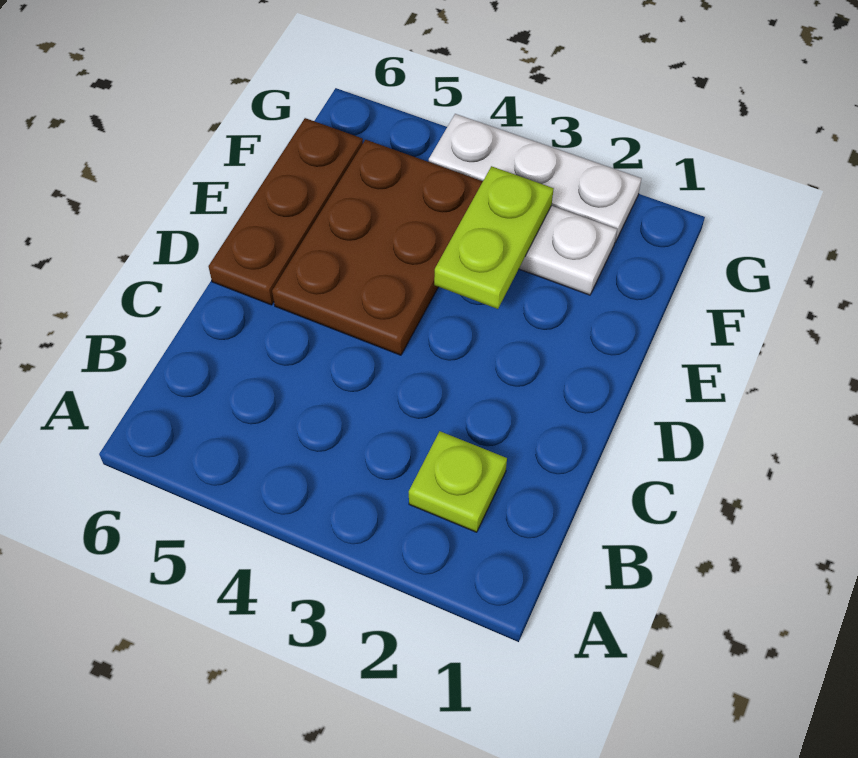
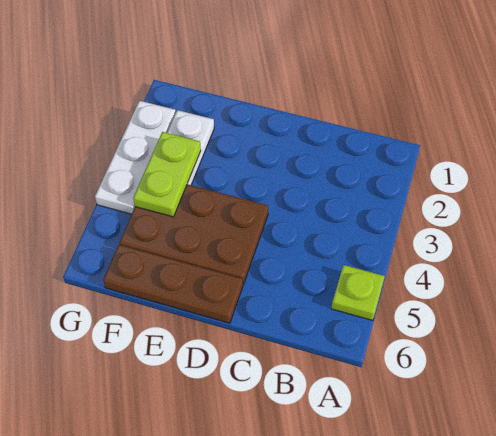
lime plate B2 level 1 -> lime plate A5 level 1
lime plate E3:F3 level 2 -> lime plate F3:F4 level 2

